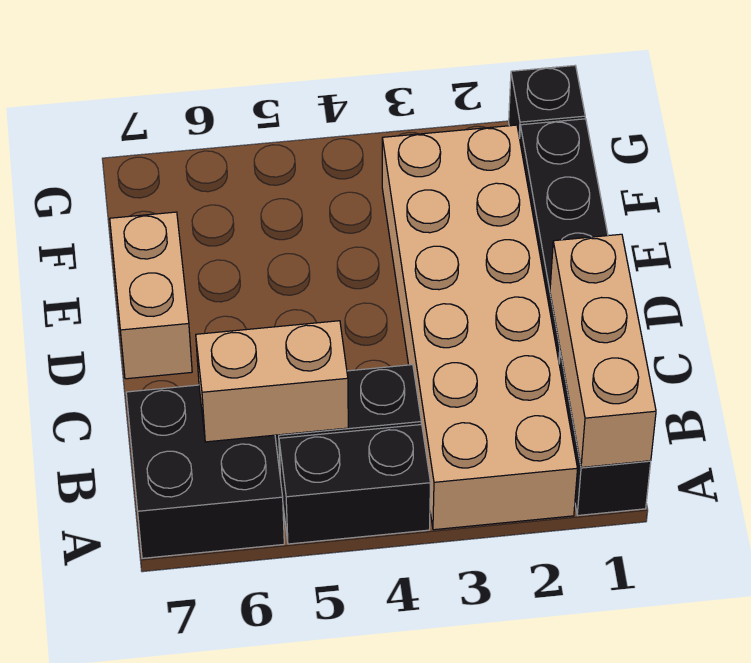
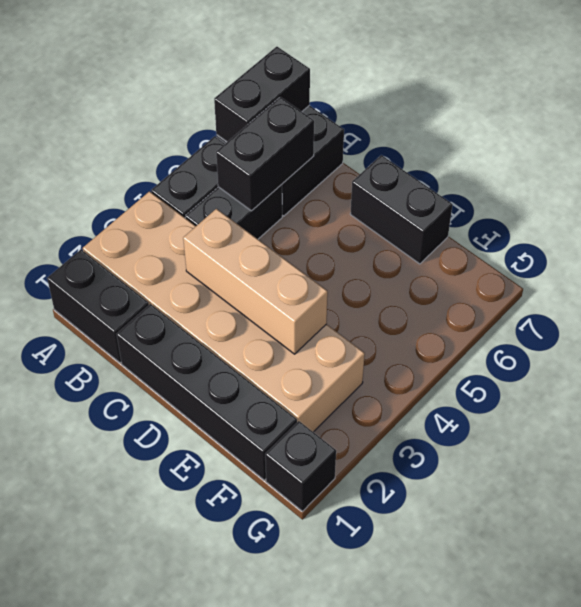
tan brick A1:C1 level 2 -> tan brick C3:E3 level 2
none -> black brick A6:A7 level 2
tan brick B5:B6 level 2 -> black brick B5:B6 level 2
tan brick D7:E7 level 1 -> black brick D7:E7 level 1

